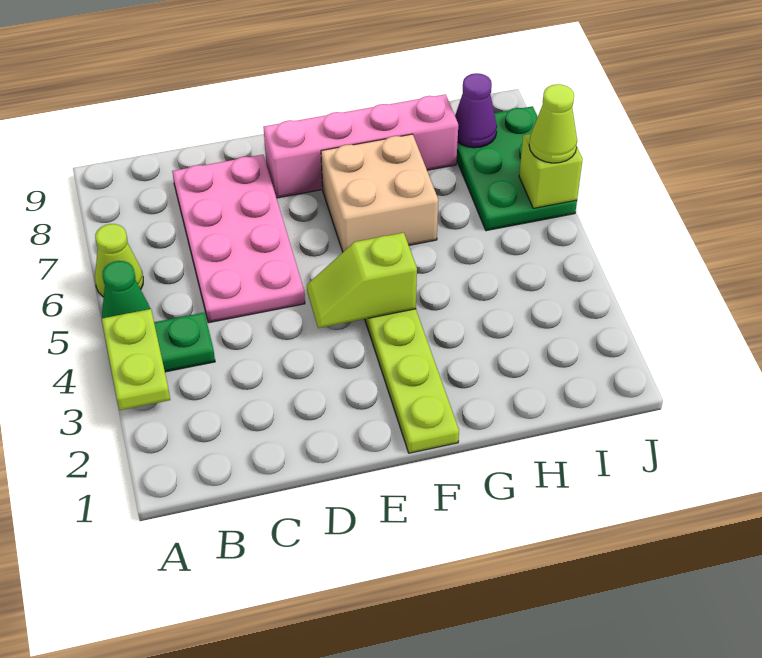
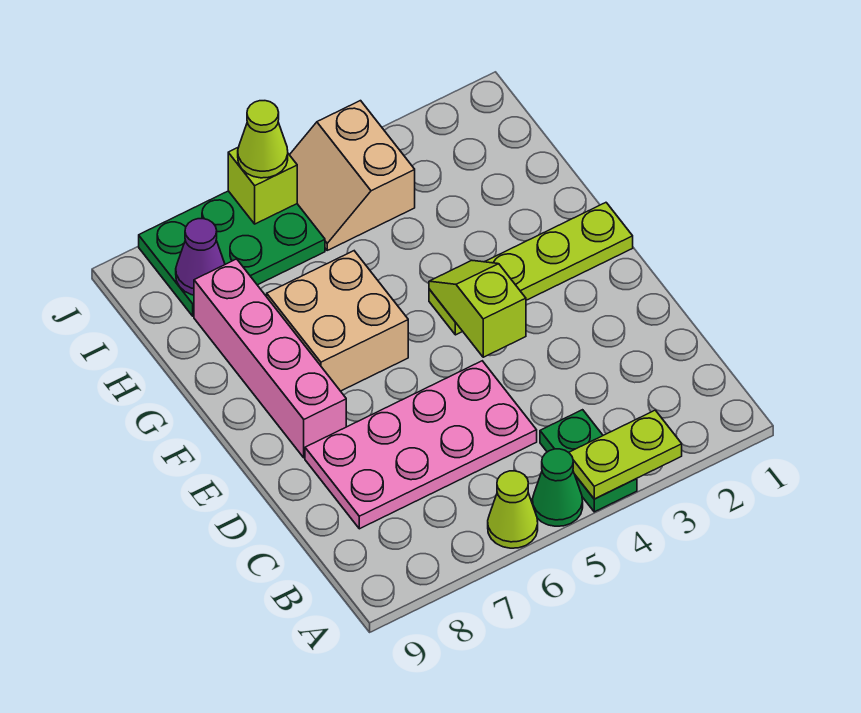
lime slope E4:F4 level 2 top F -> lime slope E4:F4 level 2 top E
none -> tan slope I4:J5 level 1 top 4

